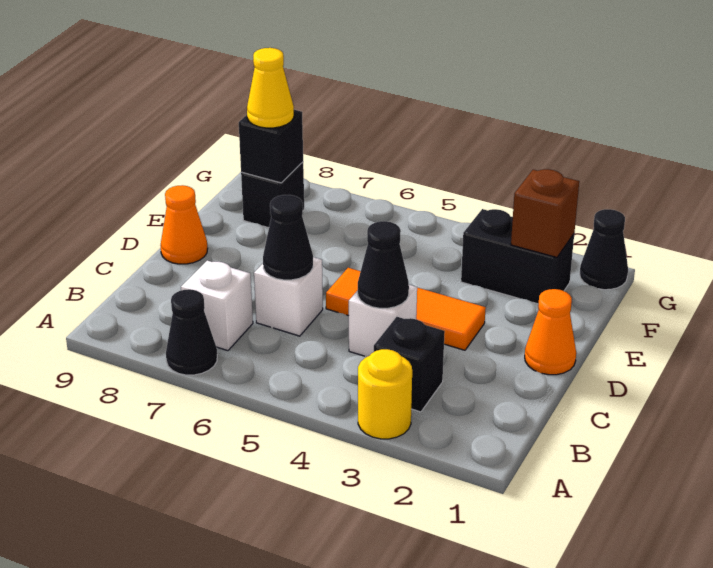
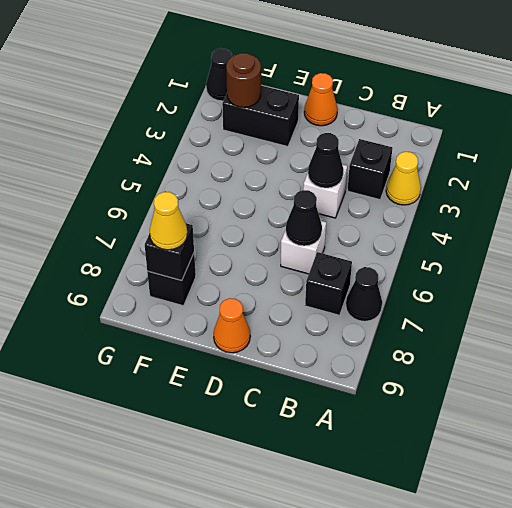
yellow round brick A3 level 1 -> yellow cone A3 level 1
white brick B7 level 1 -> black brick B7 level 1
orange tile D3:D5 level 1 -> none
black brick F2:F3 level 1 -> black brick E2:F2 level 1
brown brick F2 level 2 -> brown round brick F2 level 2

